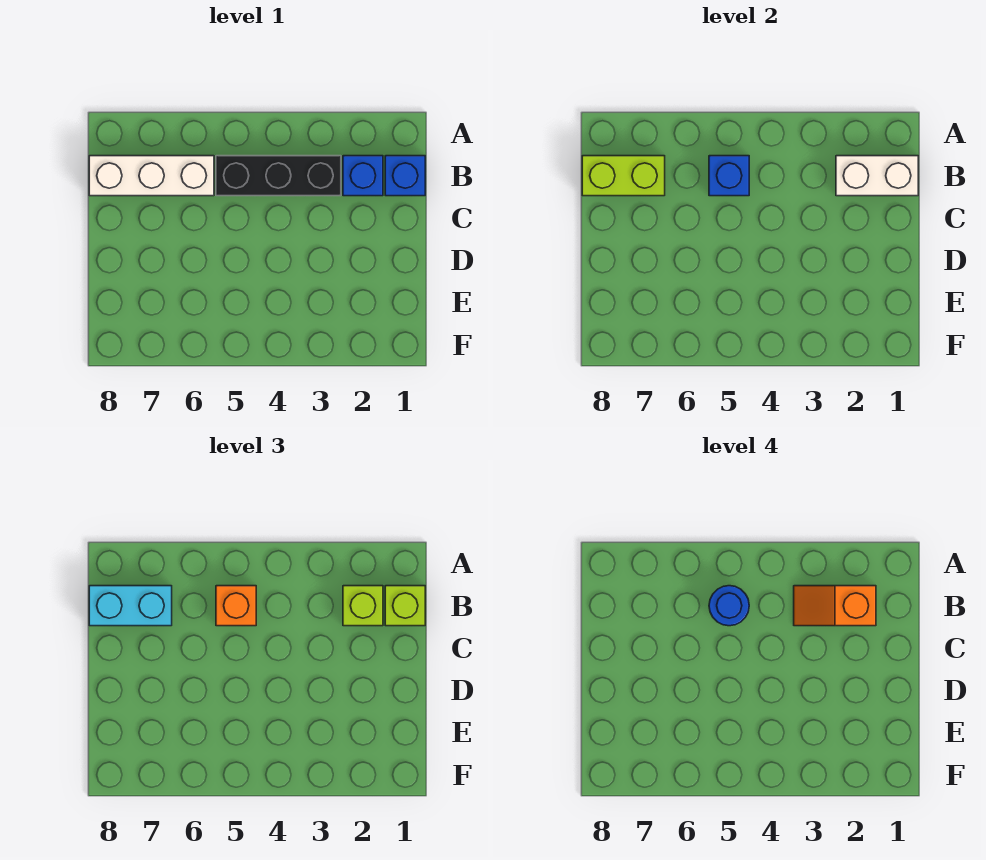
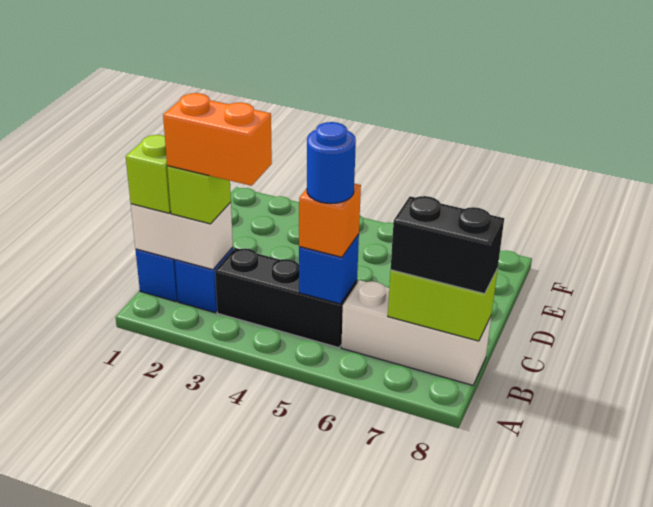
orange slope B2:B3 level 4 top 2 -> orange brick B2:B3 level 4
cyan brick B7:B8 level 3 -> black brick B7:B8 level 3

